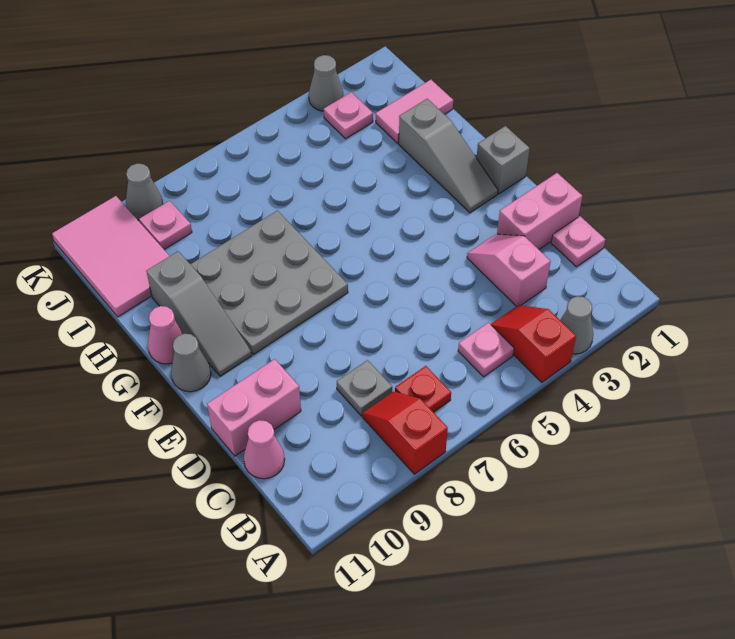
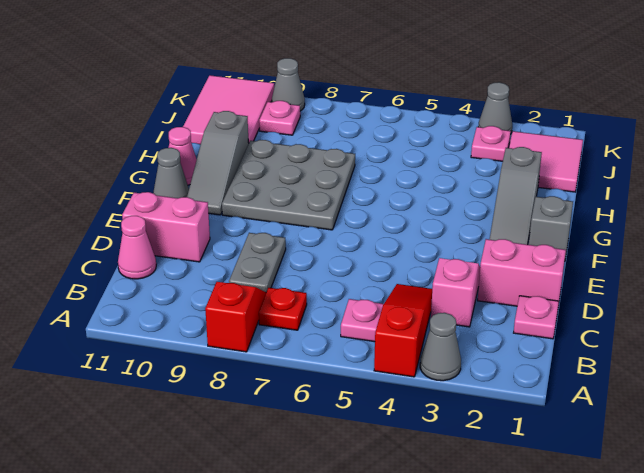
red slope A4:B4 level 1 top A -> red slope A4:C4 level 1 top A
grey plate C8 level 1 -> grey plate C8:D8 level 1
pink tile I1:I2 level 1 -> pink tile I1:J2 level 1

